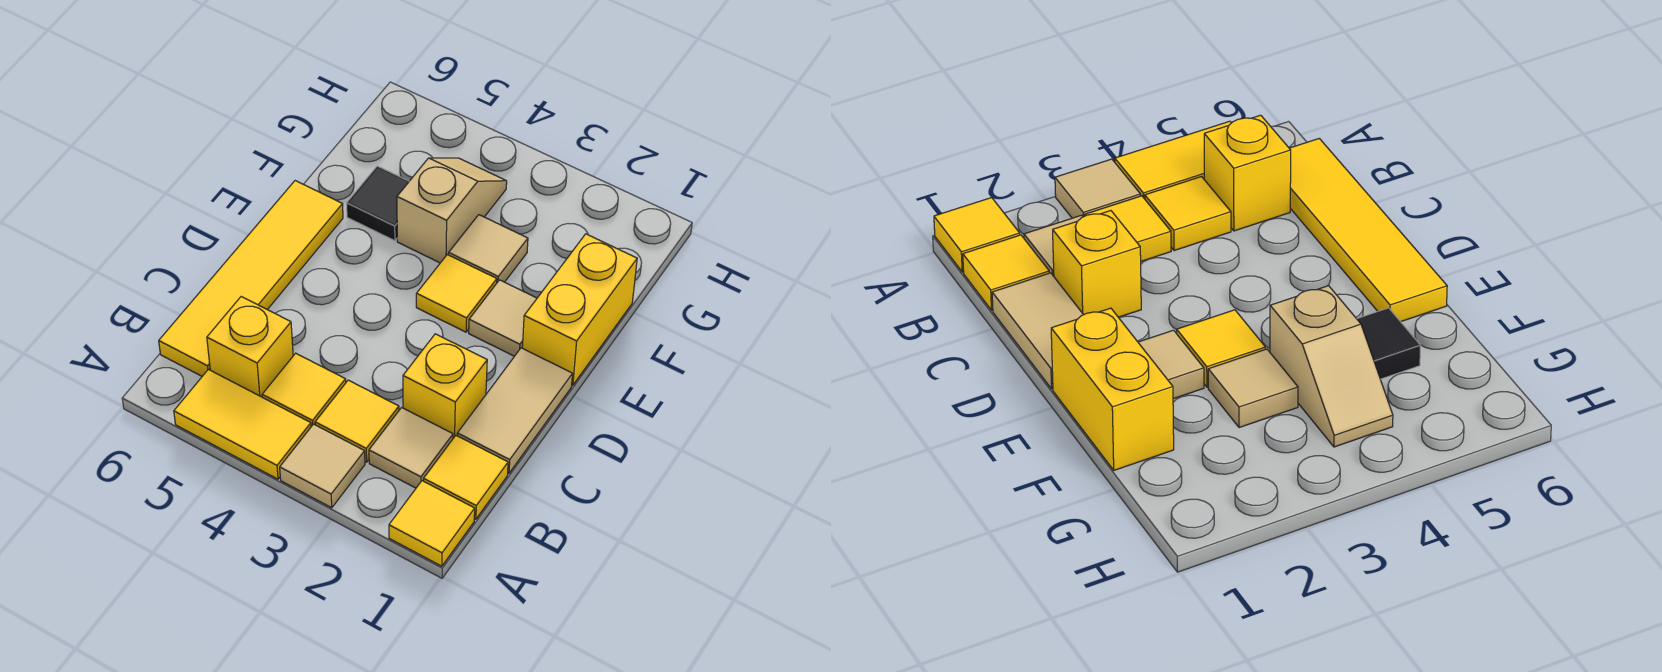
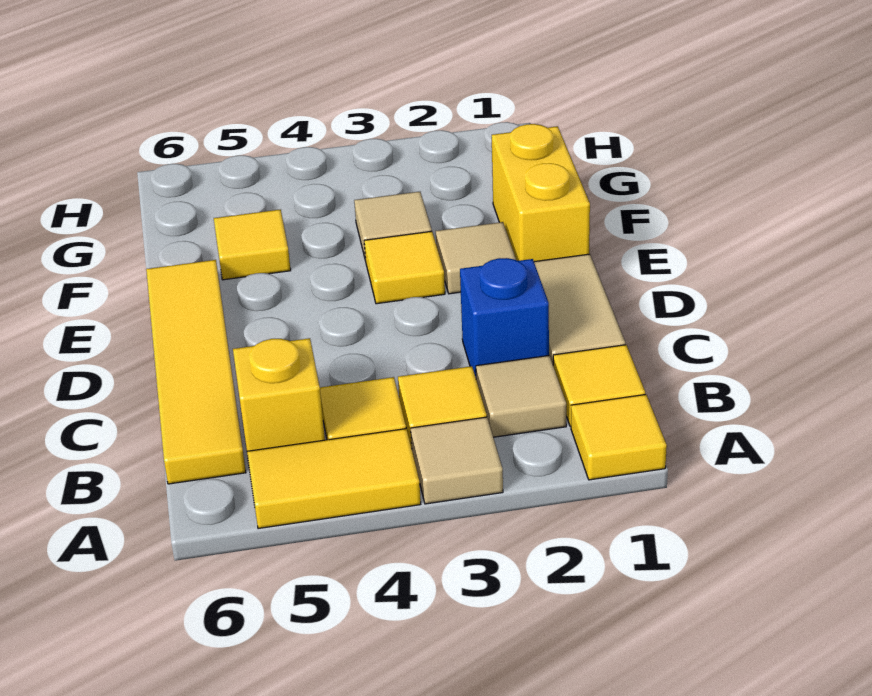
yellow brick C2 level 1 -> blue brick C2 level 1
tan slope F4:G4 level 1 top F -> none
black tile F5 level 1 -> yellow tile F5 level 1

